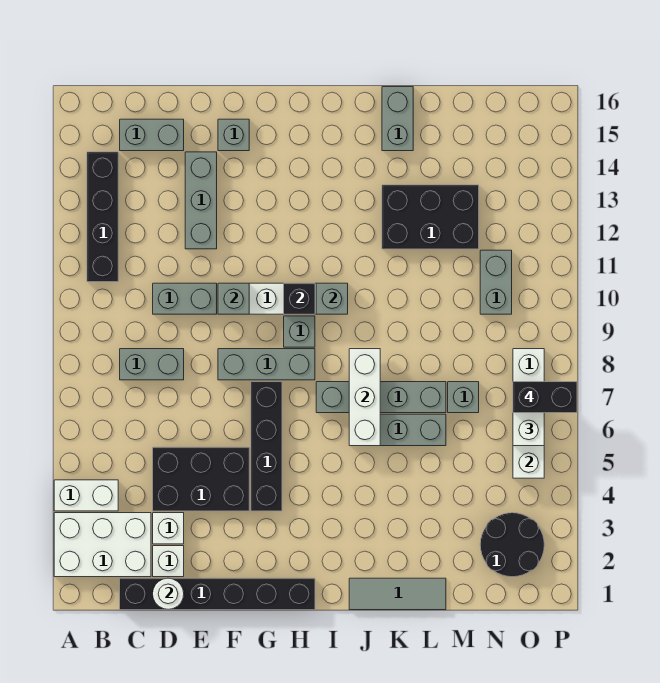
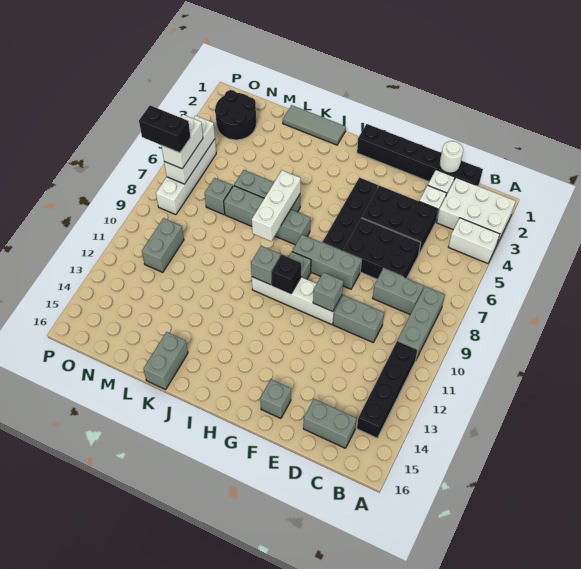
grey brick E12:E14 level 1 -> grey brick B8:B10 level 1
black brick K12:M13 level 1 -> black brick D6:F7 level 1

